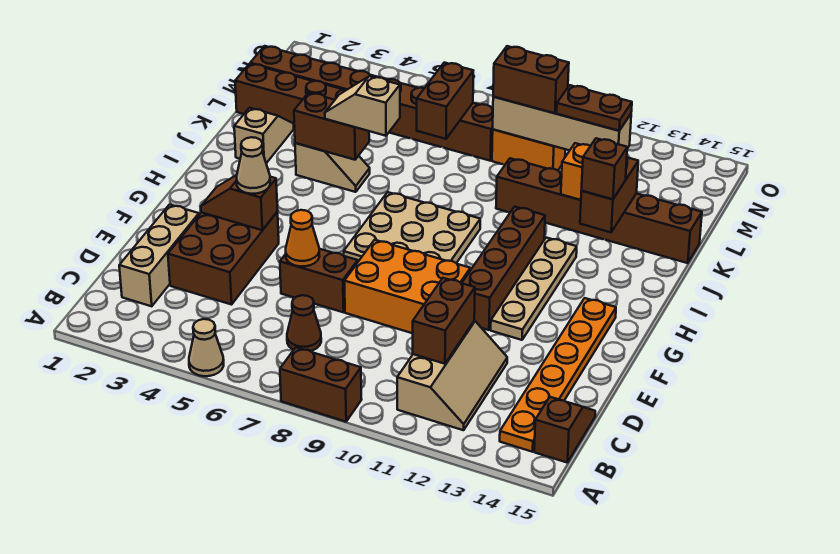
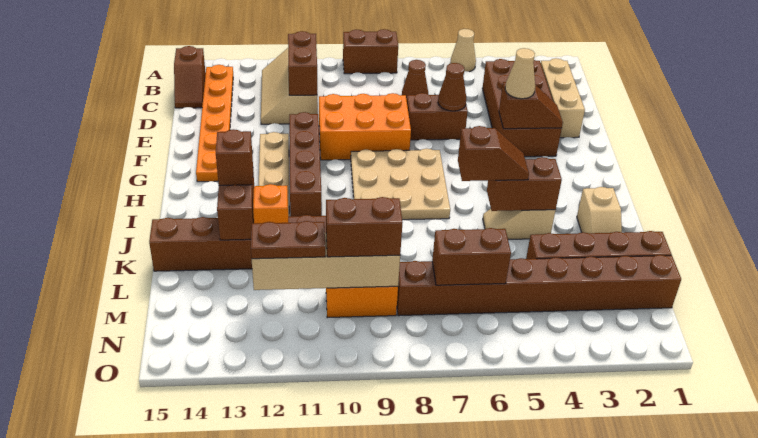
brown brick D3:F4 level 1 -> brown brick C3:F4 level 1
orange cone E6 level 2 -> brown cone E6 level 2
tan slope J5:J6 level 3 top 6 -> brown slope J5:J6 level 3 top 6
brown brick L7:M7 level 2 -> brown brick M6:M7 level 2

